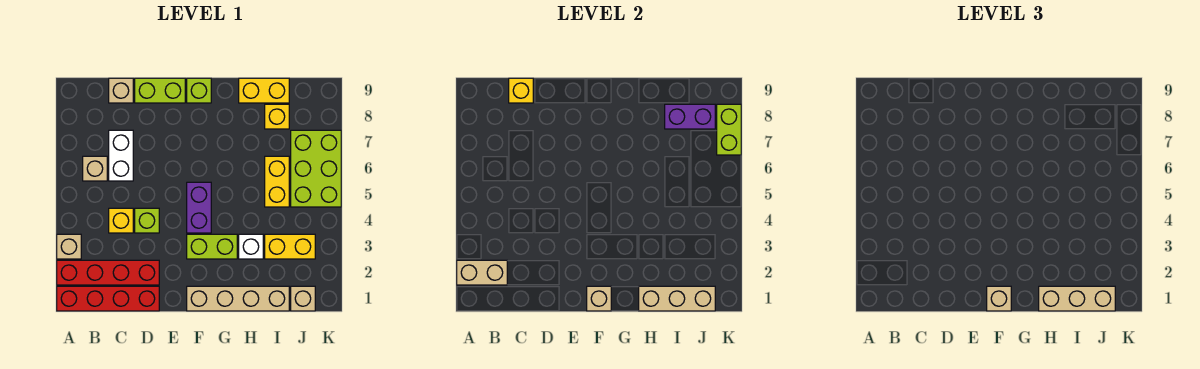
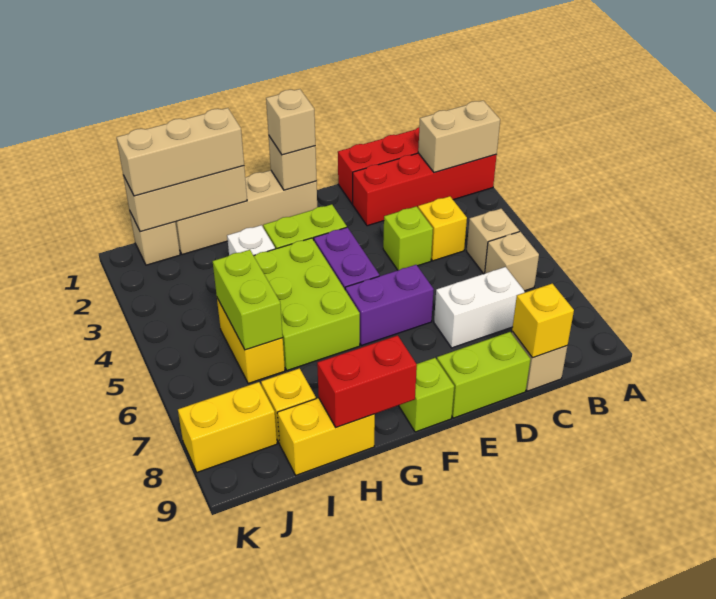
tan brick A3 level 1 -> tan brick B5 level 1
white brick C6:C7 level 1 -> white brick C7:D7 level 1
none -> red brick G9:H9 level 2
yellow brick I3:J3 level 1 -> yellow brick J8:K8 level 1
purple brick I8:J8 level 2 -> purple brick E6:F6 level 1
lime brick J5:K7 level 1 -> lime brick G4:H6 level 1
lime brick K7:K8 level 2 -> lime brick I5:I6 level 2

